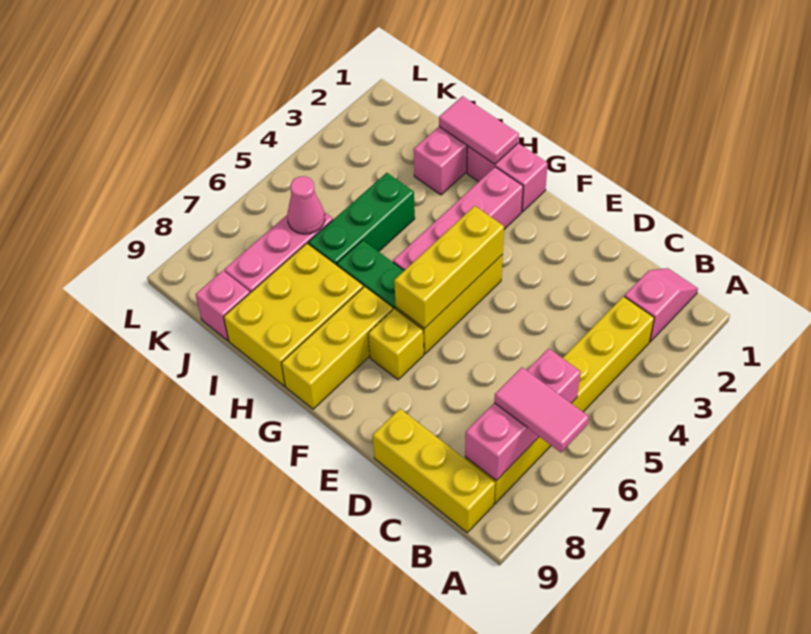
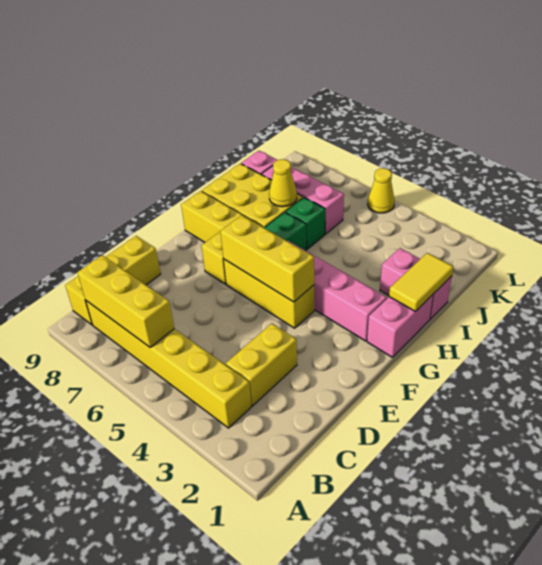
pink tile A7:B7 level 3 -> none
pink slope B1:B2 level 1 top 2 -> none
pink brick B6:B8 level 2 -> yellow brick B6:B8 level 2
none -> yellow brick C3:D3 level 1
pink tile H1:I1 level 2 -> yellow tile H1:I1 level 2
green brick I4:I6 level 1 -> green brick I6 level 1
none -> yellow cone I7 level 2
pink cone J6 level 2 -> none
none -> yellow cone L5 level 1

